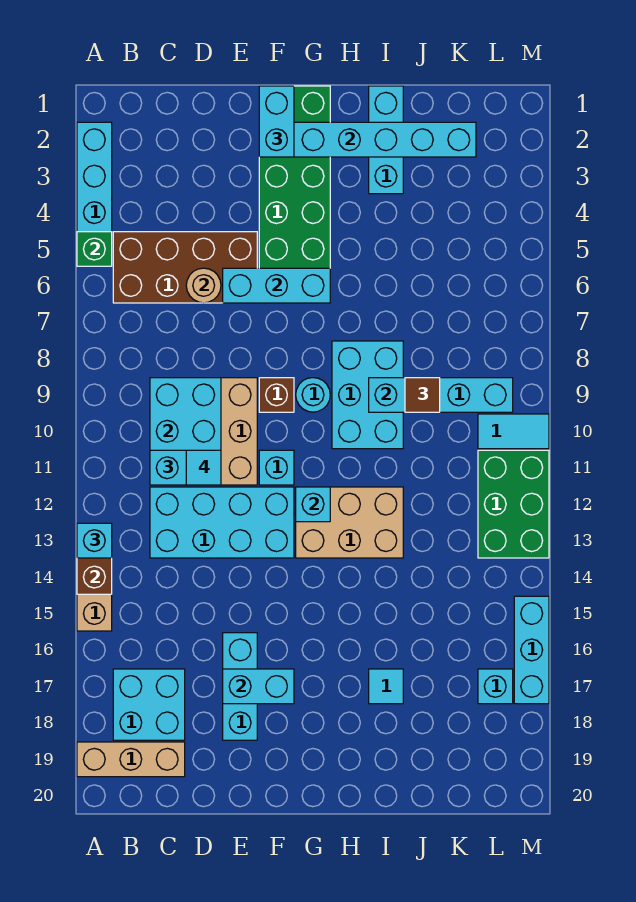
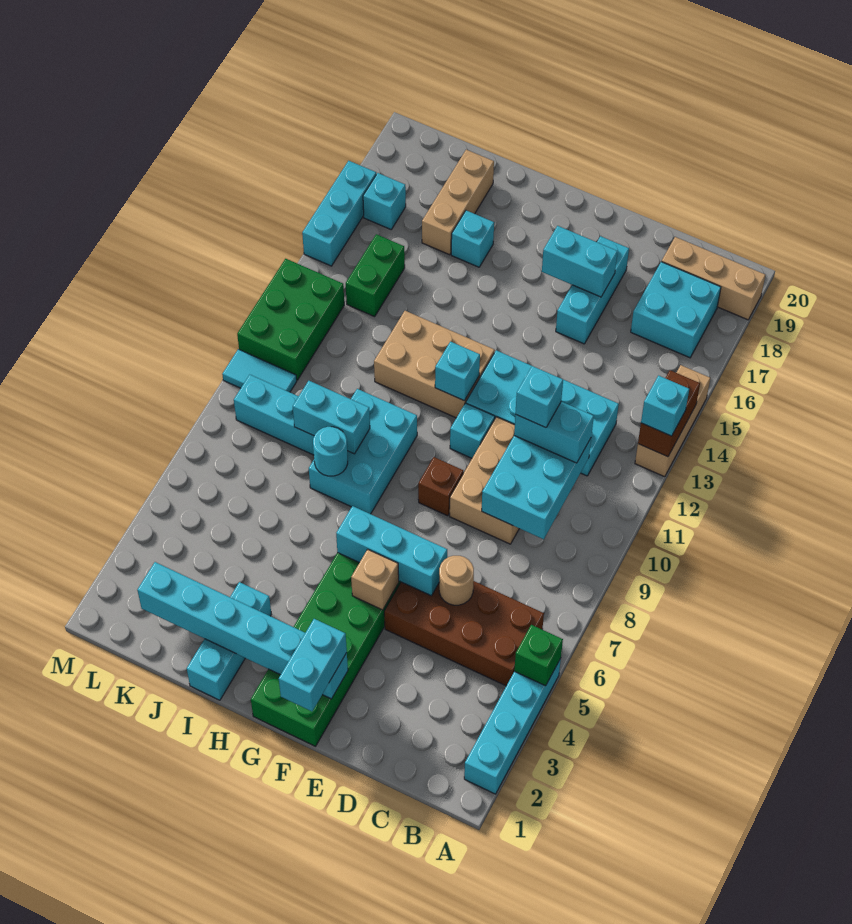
cyan tile D11 level 4 -> cyan brick D11 level 4
none -> tan brick F5 level 2
cyan round brick G9 level 1 -> cyan round brick I8 level 2
cyan tile I17 level 1 -> cyan brick I17 level 1
brown tile J9 level 3 -> none
none -> tan brick J17:J19 level 1
none -> green brick K14:K15 level 1

